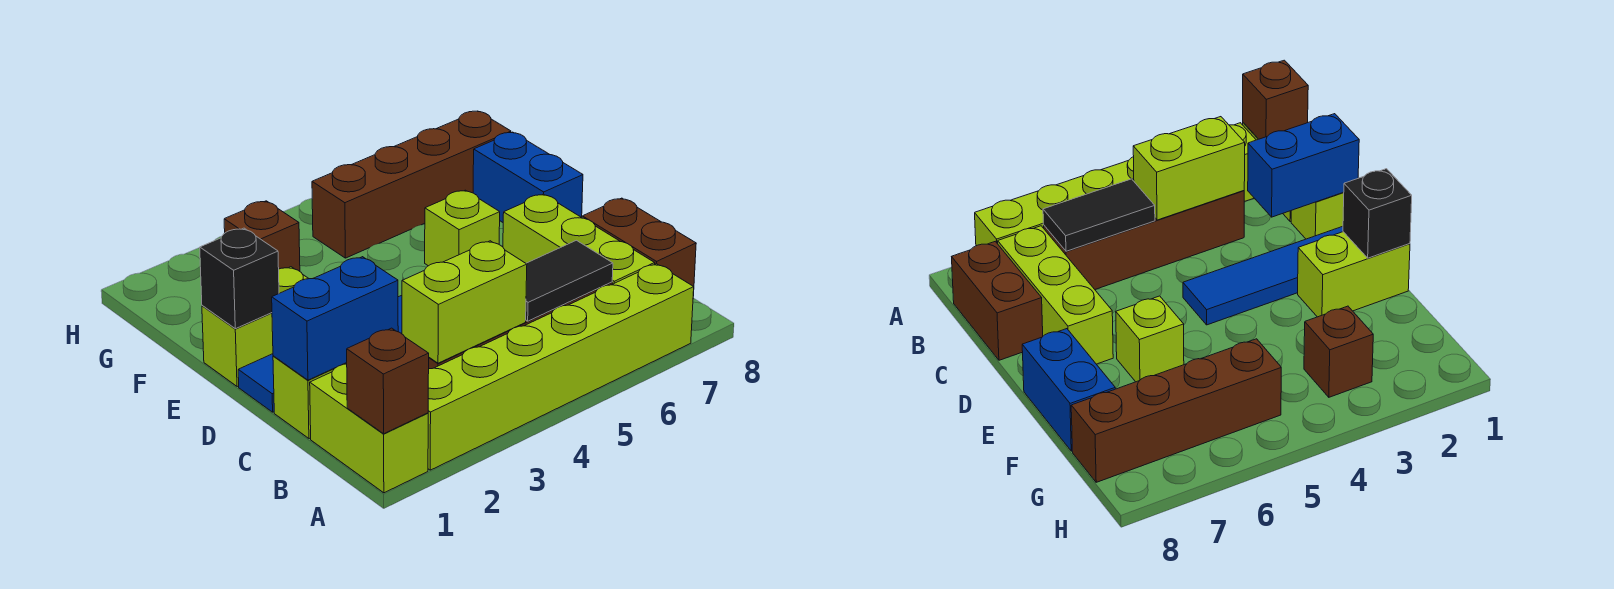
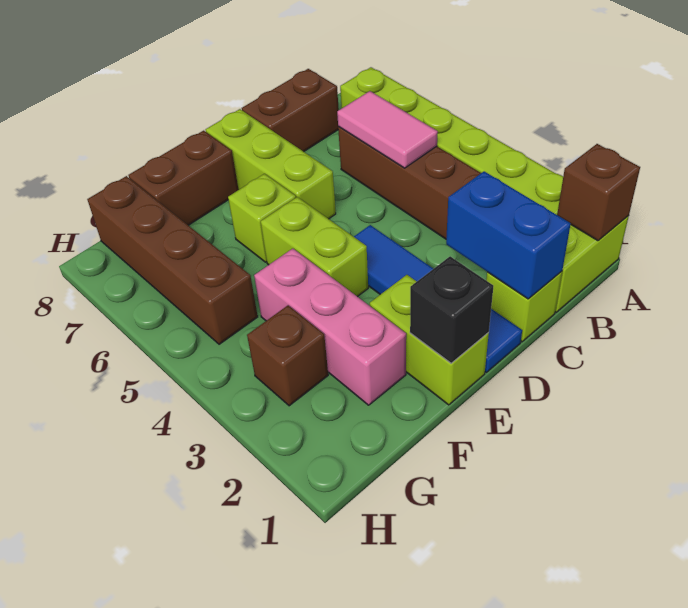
lime brick B3:B4 level 2 -> lime brick E4:E5 level 1
black tile B5:B6 level 2 -> pink tile B5:B6 level 2
lime brick B7:D7 level 1 -> lime brick D6:D8 level 1
blue brick E8:F8 level 1 -> brown brick E8:F8 level 1
none -> pink brick F2:F4 level 1

